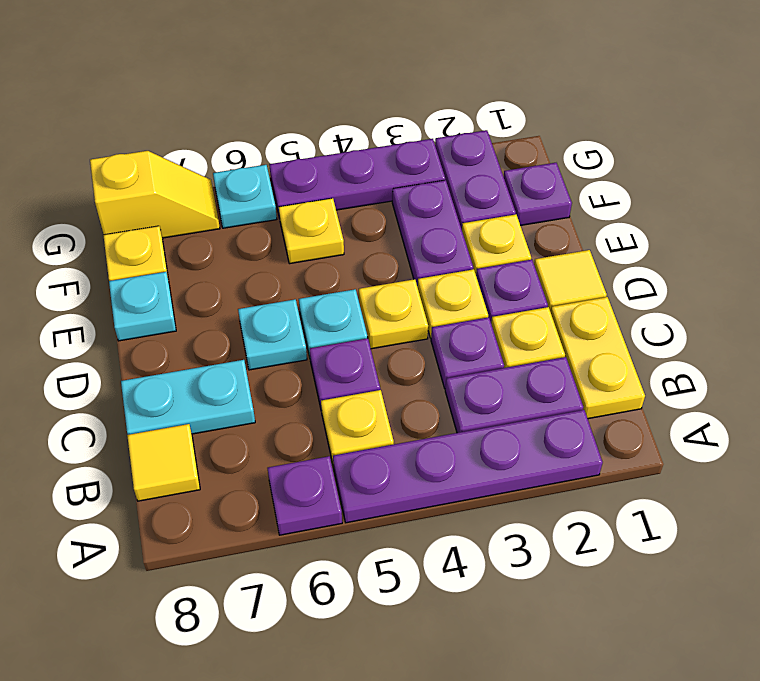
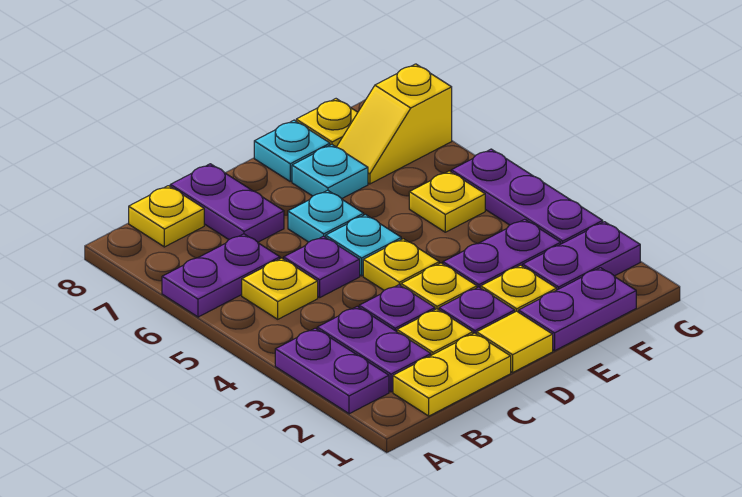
purple plate A2:A5 level 1 -> purple plate A2:A3 level 1
purple plate A6 level 1 -> purple plate A6:B6 level 1
yellow tile B8 level 1 -> yellow plate B8 level 1
cyan plate C7:C8 level 1 -> purple plate C7:C8 level 1
purple plate F1 level 1 -> purple plate E1:F1 level 1
cyan plate G6 level 1 -> cyan plate E7 level 1
yellow slope G7:G8 level 1 top 8 -> yellow slope F7:G7 level 1 top G

